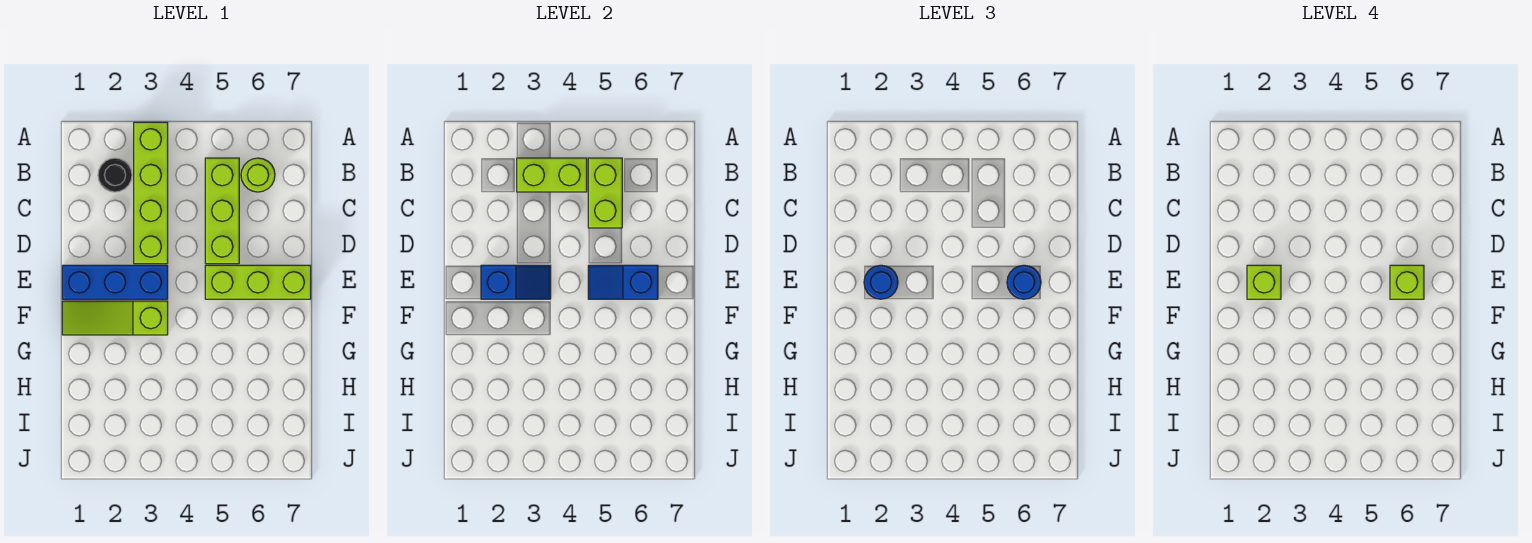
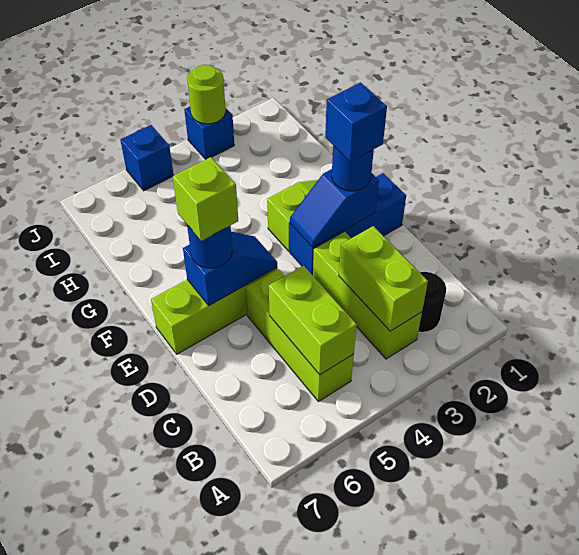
lime brick A3:D3 level 1 -> lime brick B3:D3 level 1
lime brick B3:B4 level 2 -> lime brick B3:C3 level 2
lime round brick B6 level 1 -> lime round brick J3 level 2
lime brick E2 level 4 -> blue brick E2 level 4
none -> blue brick J3 level 1
none -> blue brick J5 level 1

